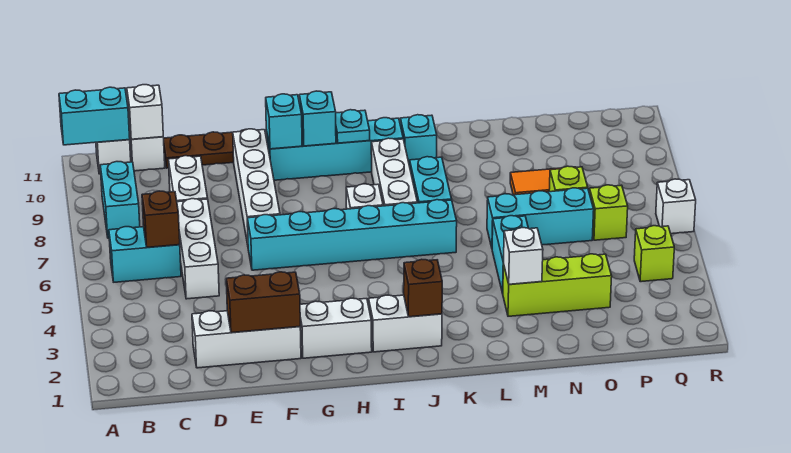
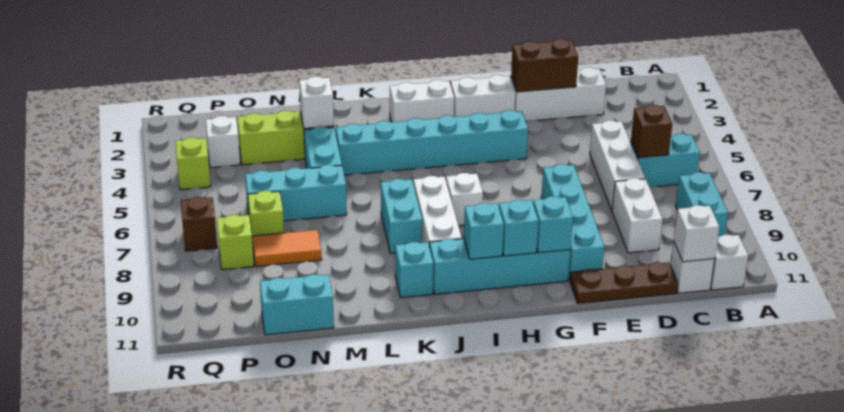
cyan brick A11:B11 level 2 -> cyan brick N11:O11 level 1
cyan brick F6:K6 level 1 -> cyan brick G4:L4 level 1
white brick F7:F10 level 1 -> cyan brick F7:F10 level 1
cyan plate I10 level 2 -> cyan brick I10 level 2
brown brick J2 level 2 -> brown brick Q7 level 1
lime brick P6 level 1 -> lime brick P8 level 1
white brick R6 level 1 -> white brick P3 level 1

